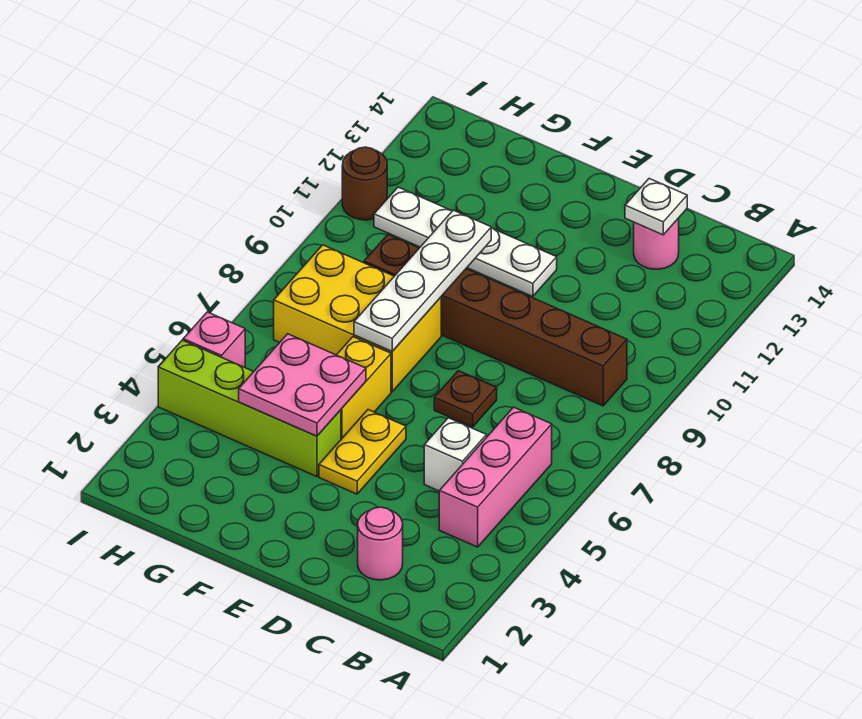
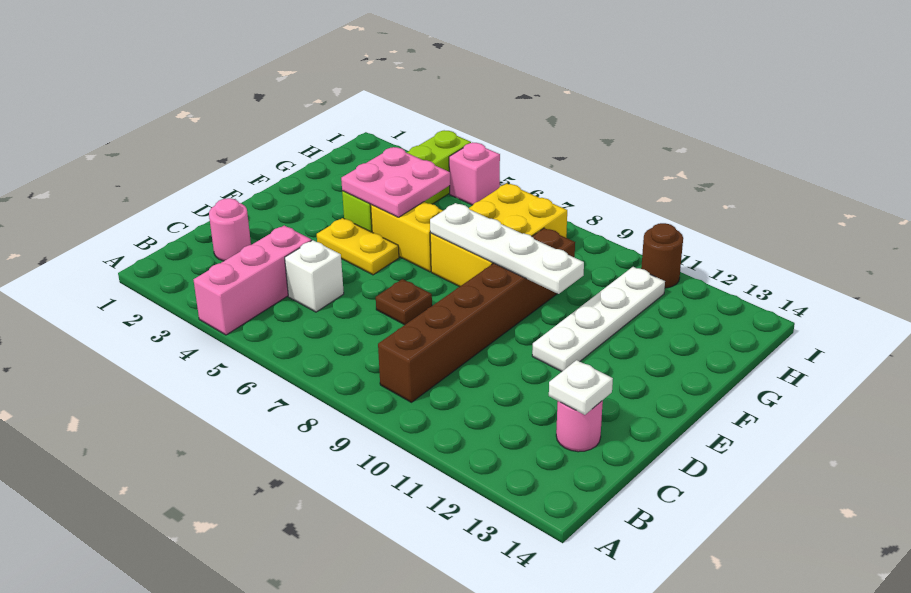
pink brick B4:B6 level 1 -> pink brick A4:C4 level 1

